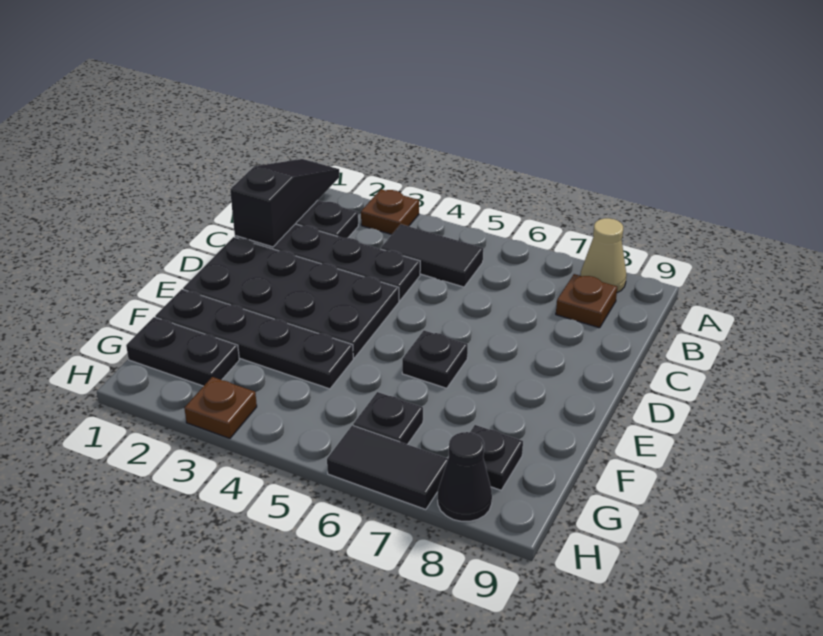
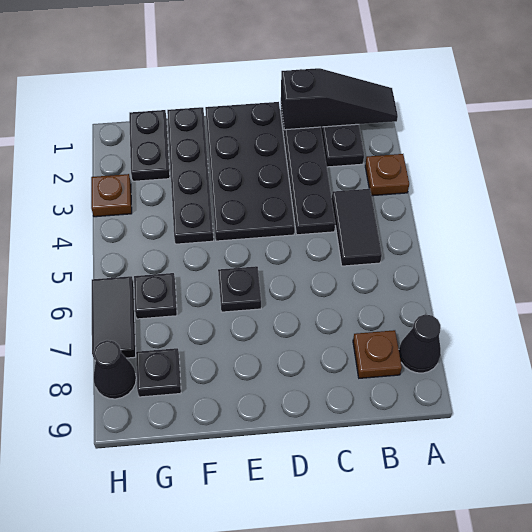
tan cone A8 level 1 -> black cone A8 level 1

